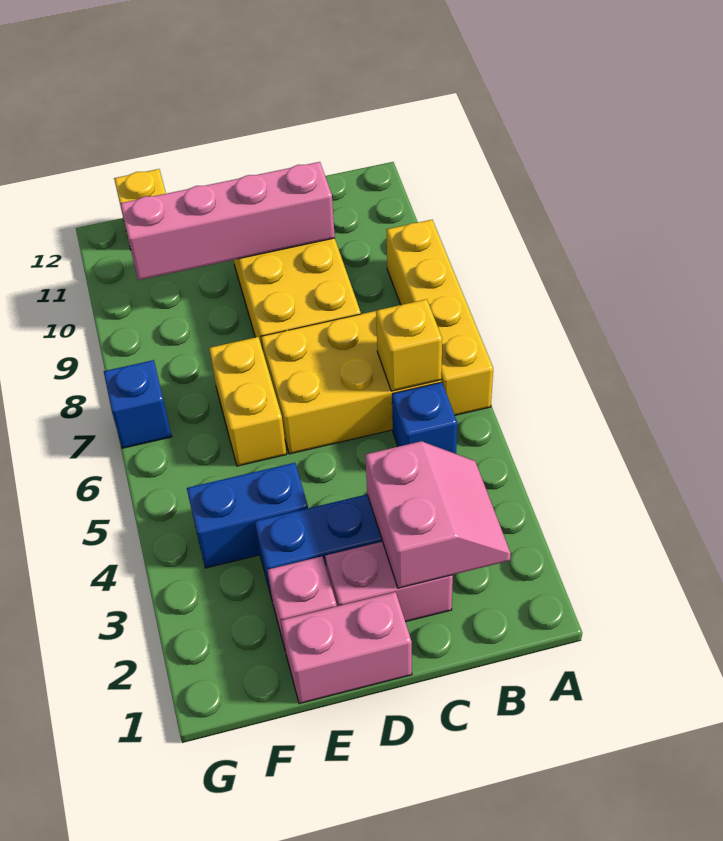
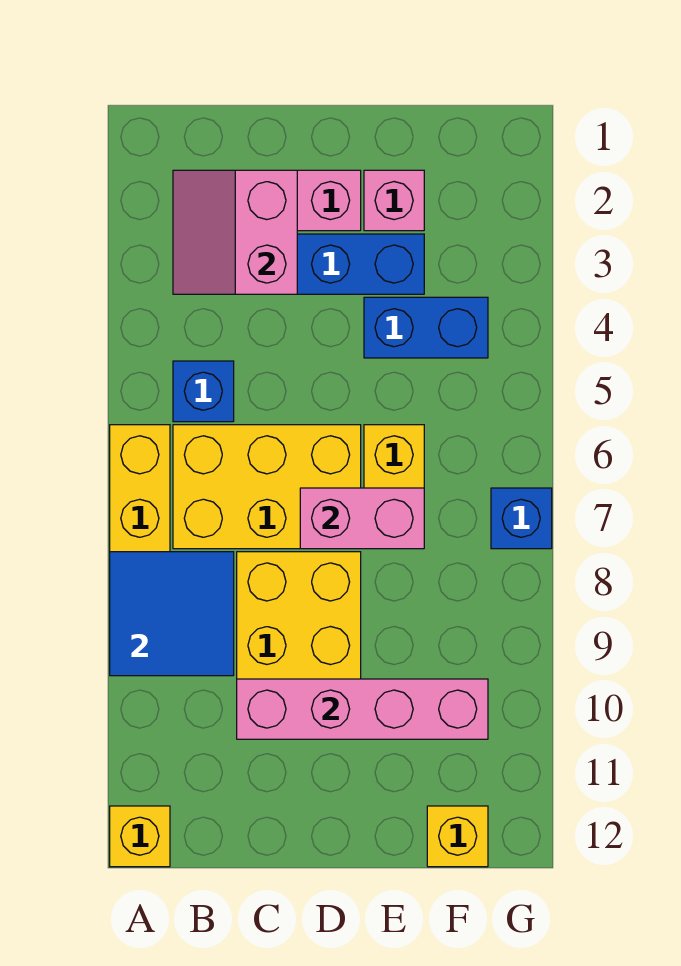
none -> blue tile A8:B9 level 2
yellow brick B6 level 2 -> yellow brick A12 level 1
pink brick D1:E1 level 1 -> pink brick D7:E7 level 2

